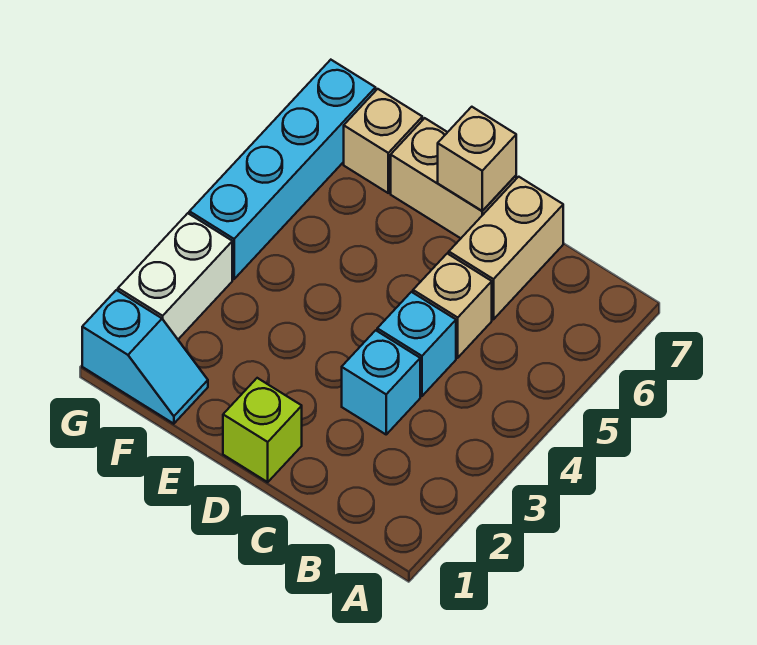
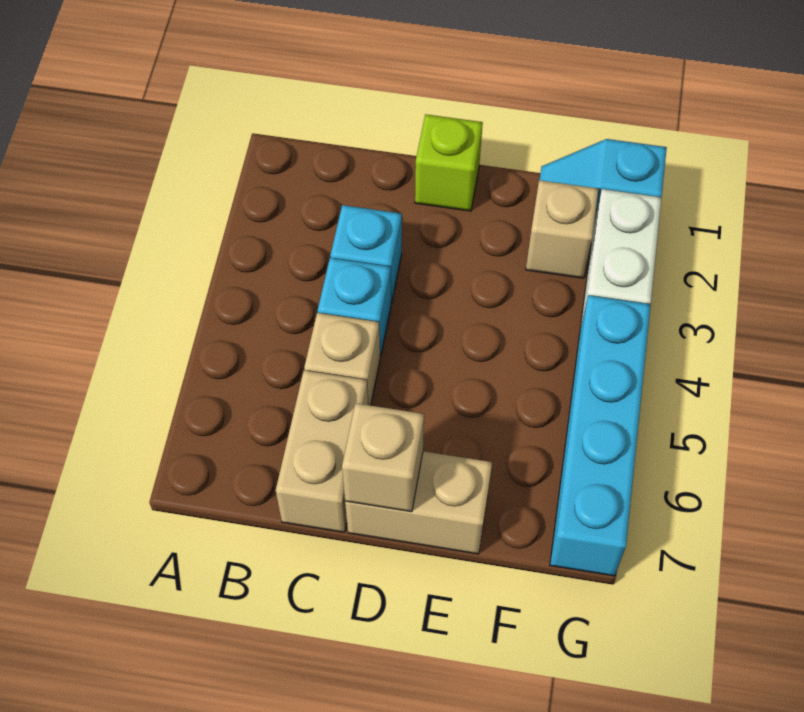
tan brick F7 level 1 -> tan brick F2 level 1

